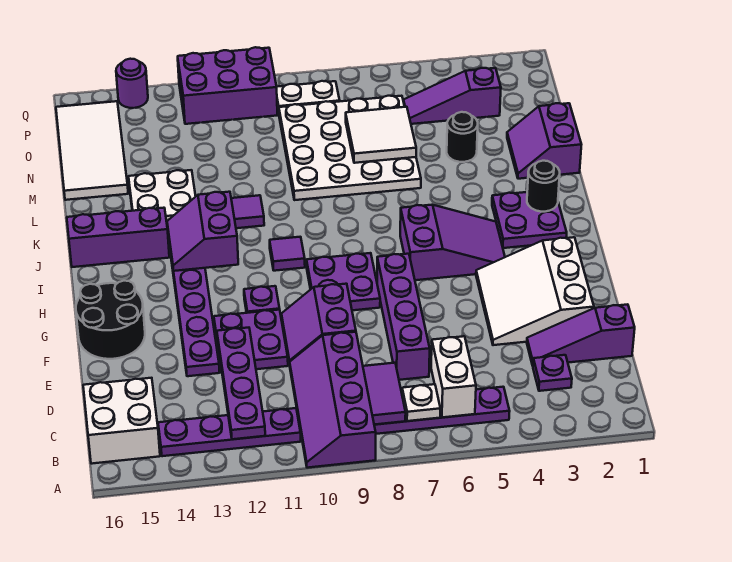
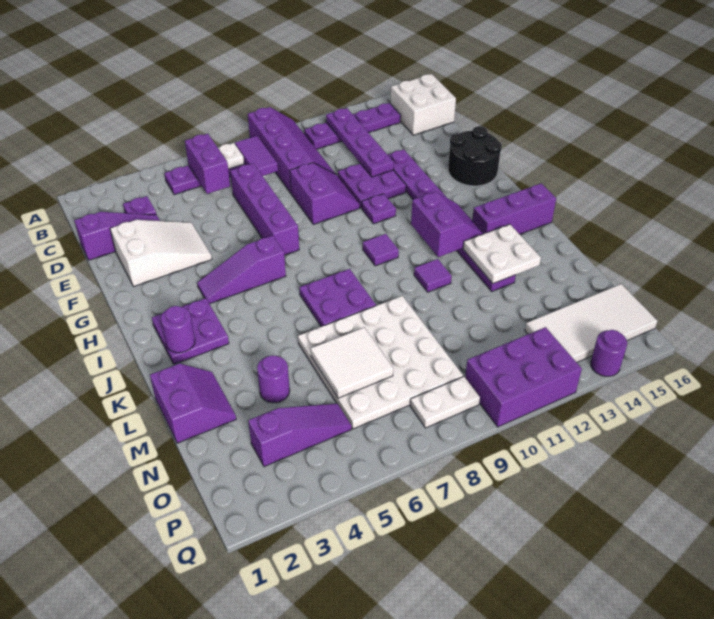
white brick B6:C6 level 2 -> purple brick B6:C6 level 2
white slope E2:G4 level 1 top 2 -> white slope E2:F4 level 1 top 2
purple plate G8:H9 level 1 -> purple plate J7:K8 level 1
purple slope H4:I6 level 1 top 6 -> purple slope H4:H6 level 1 top 6
black round brick J2 level 2 -> purple round brick J2 level 2
black round brick M4 level 1 -> purple round brick M4 level 1
white tile M15:P16 level 1 -> white tile O13:P16 level 1

